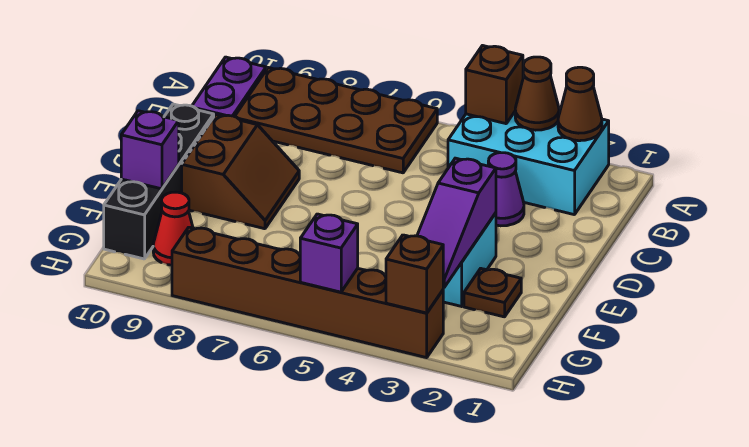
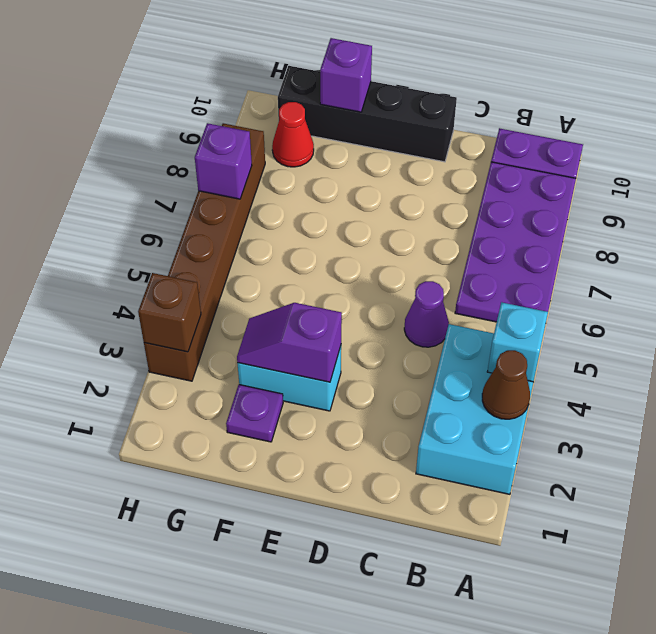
brown cone A2 level 2 -> none
brown brick A4 level 2 -> cyan brick A4 level 2
brown plate A6:B9 level 1 -> purple plate A6:B9 level 1
purple cone C3 level 1 -> purple cone C5 level 1
brown slope D8:E9 level 1 top 9 -> none
purple slope E3:G3 level 2 top E -> purple slope E3:F3 level 2 top E
brown plate F2 level 1 -> purple plate F2 level 1
purple brick H5 level 2 -> purple brick H7 level 2

